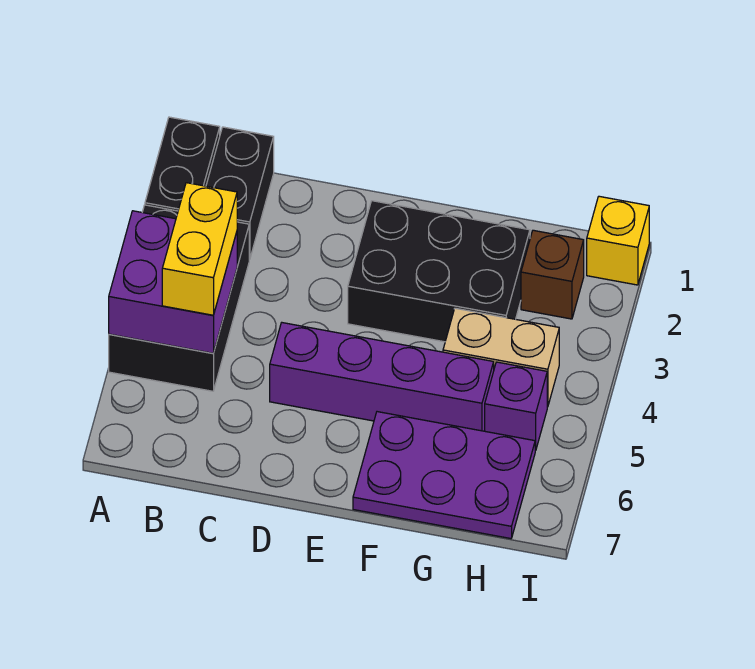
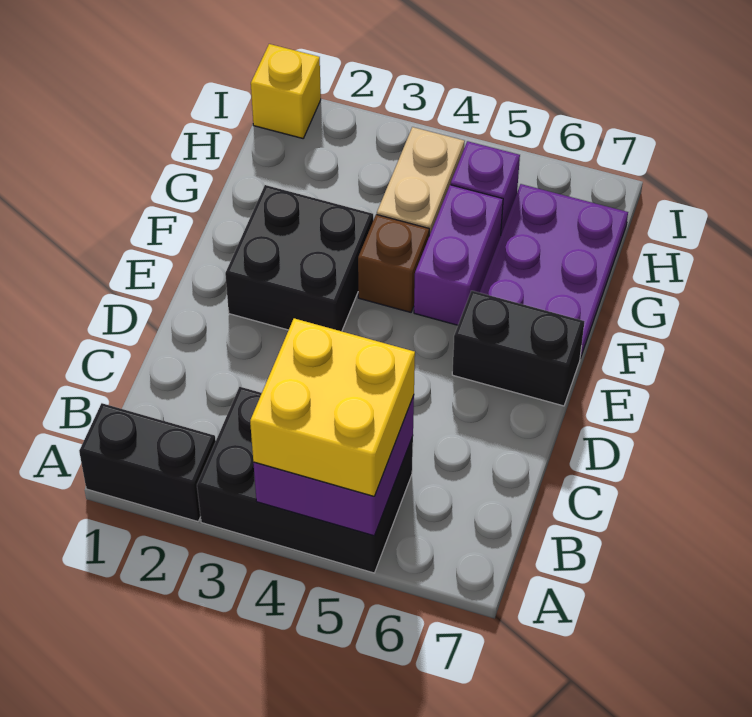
black brick B1:B2 level 1 -> black brick E6:E7 level 1
yellow brick B4:B5 level 3 -> yellow brick A4:B5 level 3
purple brick D5:G5 level 1 -> purple brick F5:G5 level 1
black brick E2:G3 level 1 -> black brick E2:F3 level 1
brown brick H2 level 1 -> brown brick F4 level 1

